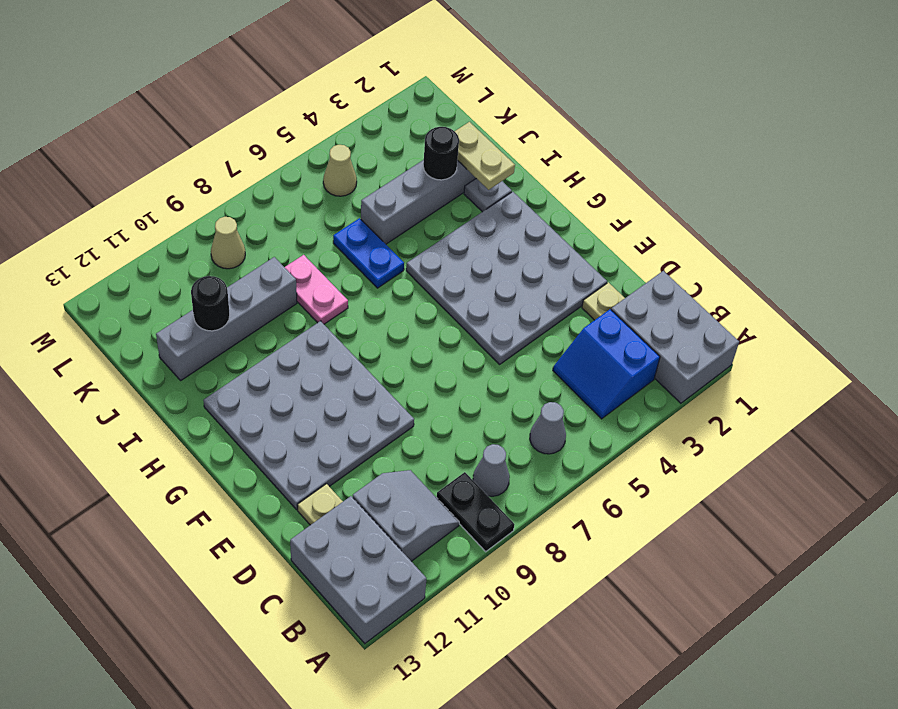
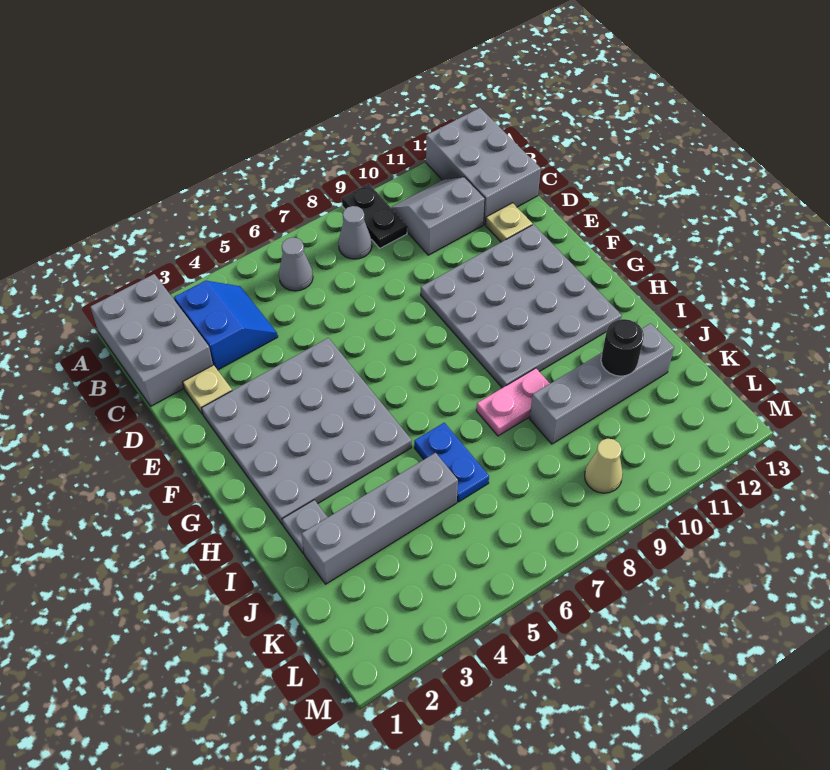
grey slope B10:C11 level 1 top 11 -> grey slope B10:C11 level 1 top C
tan plate I2:J2 level 2 -> none
pink plate I8:J8 level 1 -> pink plate I8:I9 level 1
black round brick J3 level 2 -> none
tan cone L5 level 1 -> none

